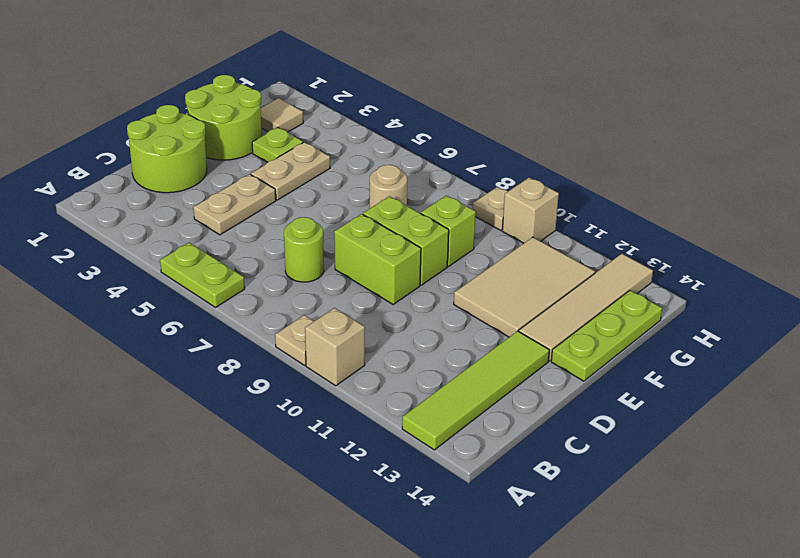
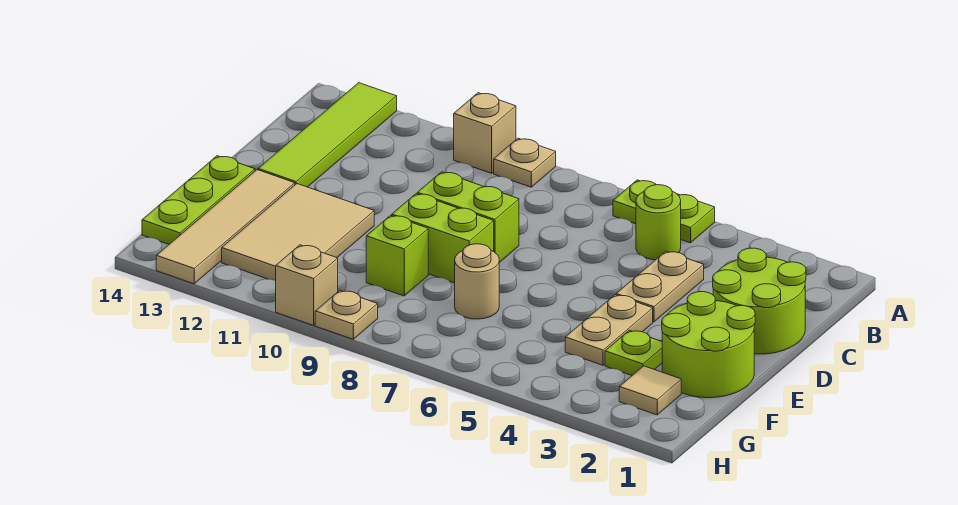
lime round brick C7 level 1 -> lime round brick B5 level 1

